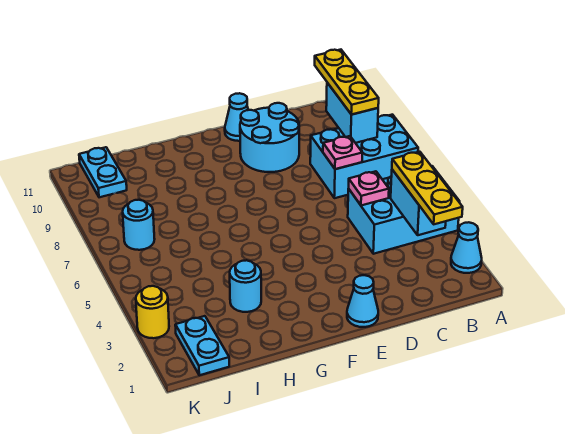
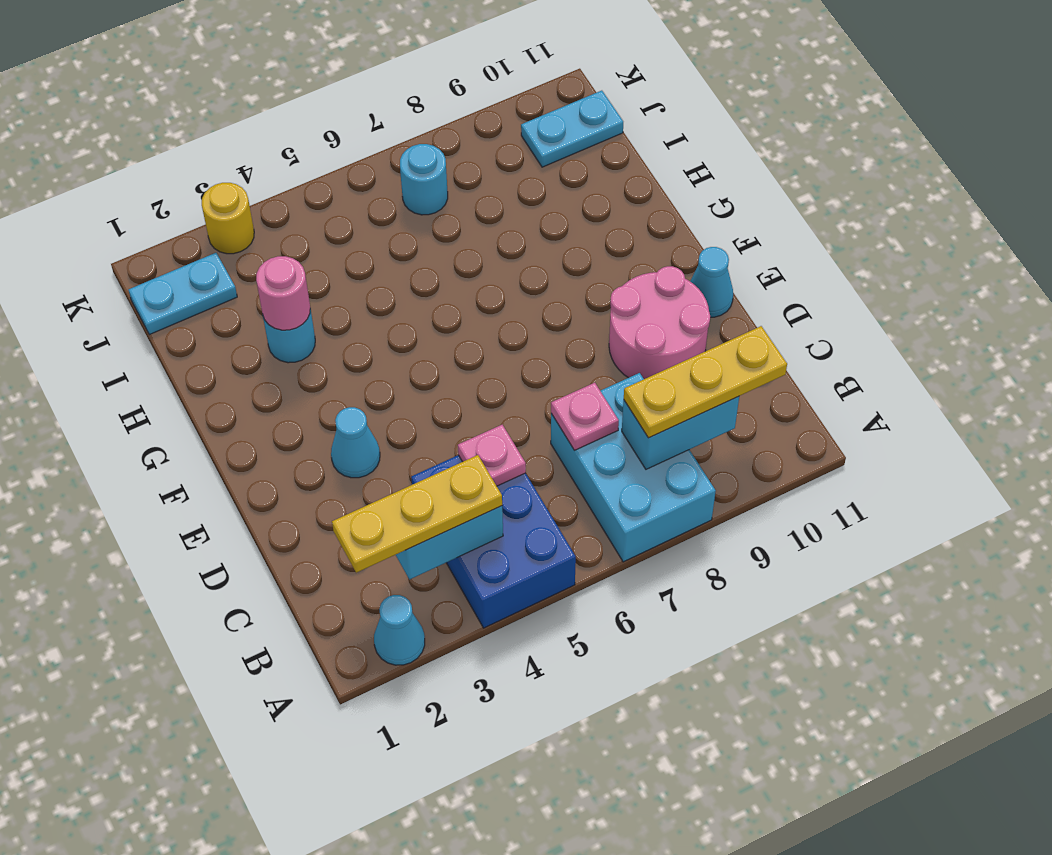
cyan brick A4:C5 level 1 -> blue brick A4:C5 level 1
cyan round brick D9:E10 level 1 -> pink round brick D9:E10 level 1
cyan cone E1 level 1 -> cyan cone E3 level 1
none -> pink round brick H3 level 2

